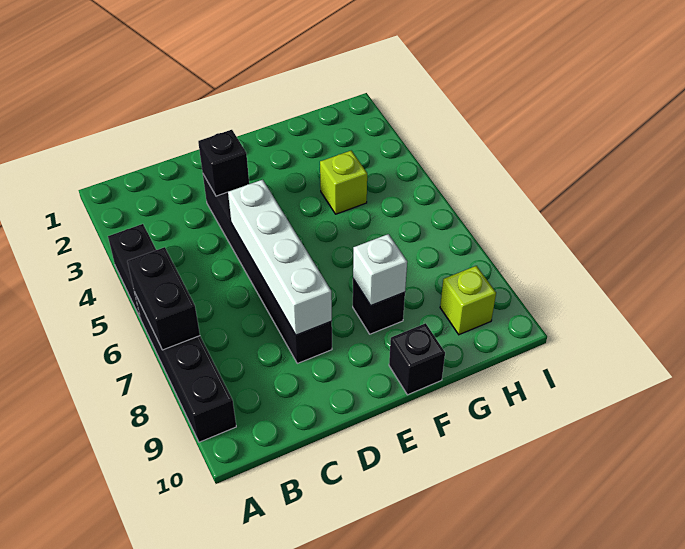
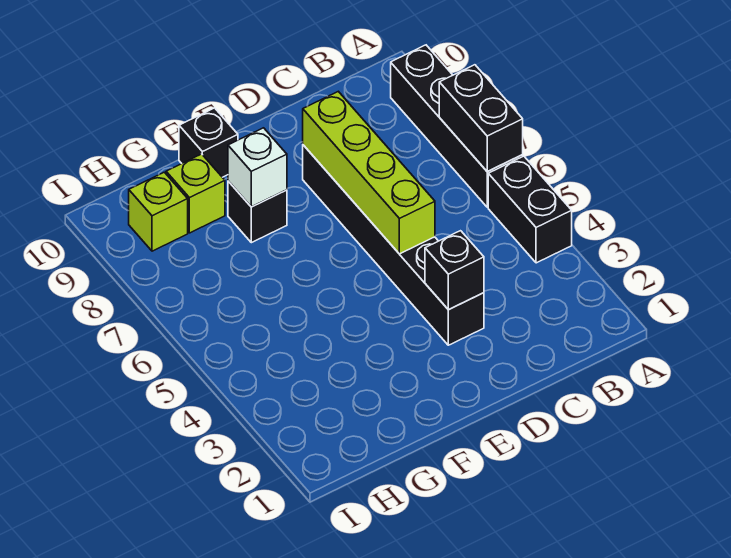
white brick D5:D8 level 2 -> lime brick D5:D8 level 2
lime brick G4 level 1 -> lime brick G9 level 1

